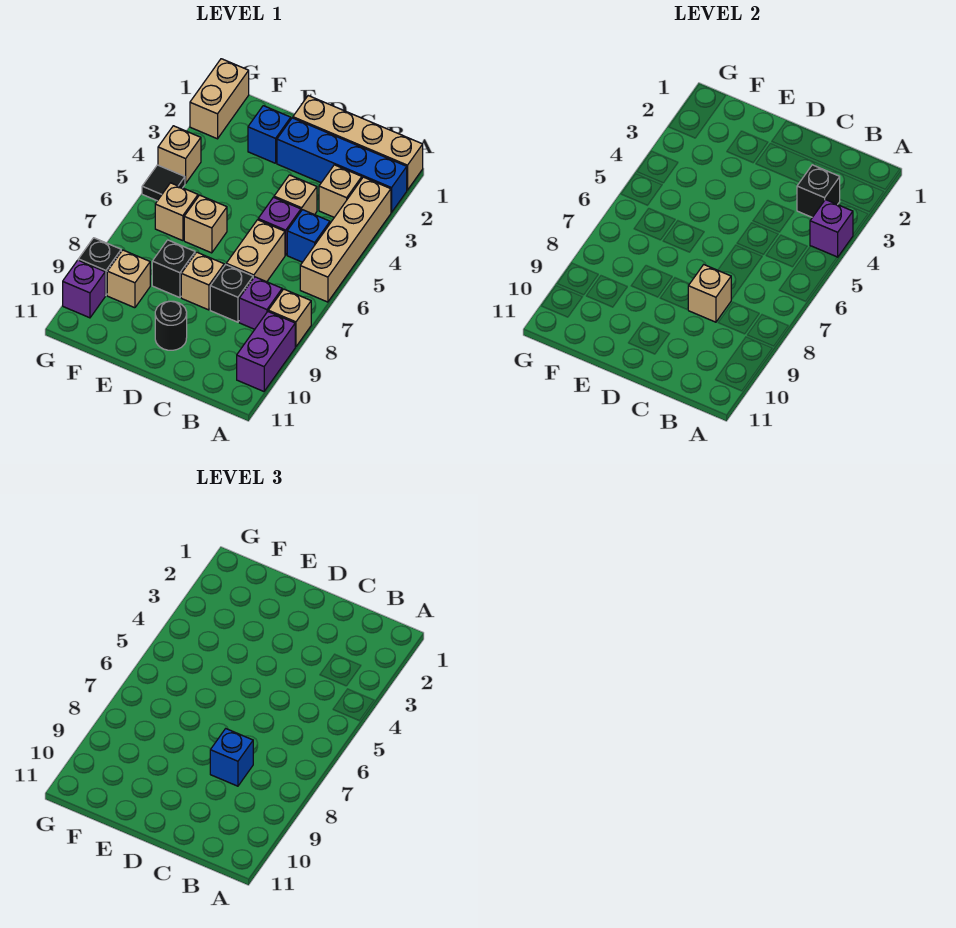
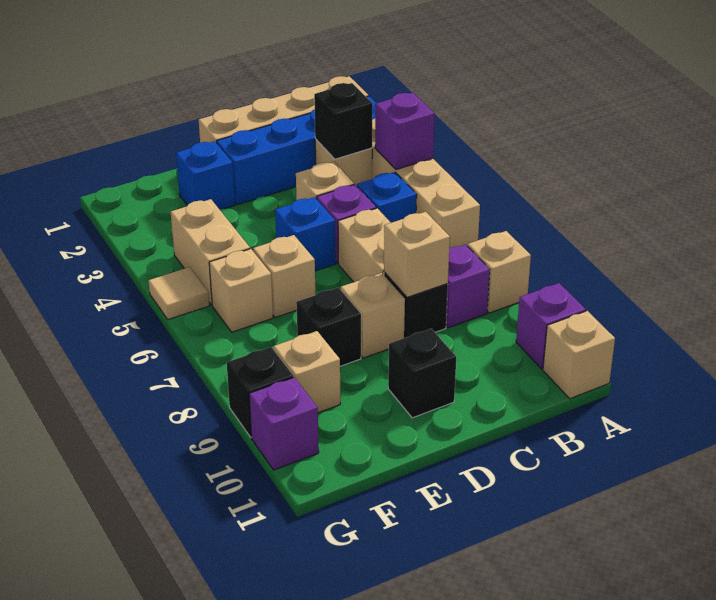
purple brick A9:A10 level 1 -> purple brick A10 level 1
blue brick C8 level 3 -> blue brick D5 level 1
black round brick D10 level 1 -> black brick D10 level 1
tan brick G1:G2 level 1 -> tan brick F4:F5 level 1
tan brick G4 level 1 -> tan brick A11 level 1
black tile G5 level 1 -> tan tile G5 level 1

